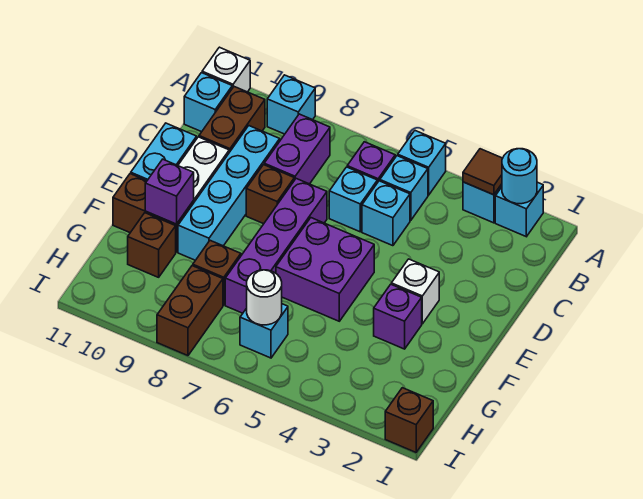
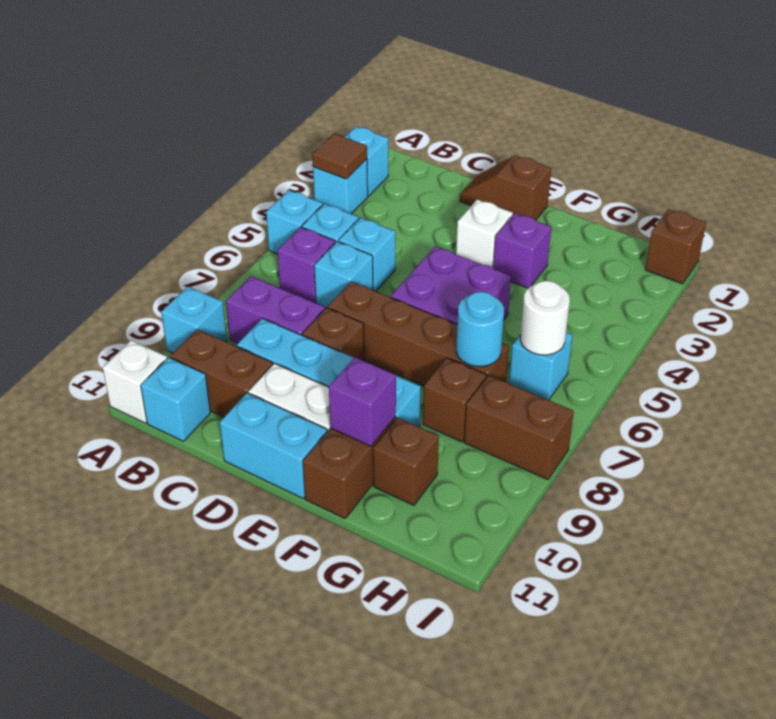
cyan round brick A2 level 2 -> cyan round brick G7 level 2
none -> brown slope D1:E1 level 1 top E
purple brick D7:G7 level 1 -> brown brick D7:G7 level 1

